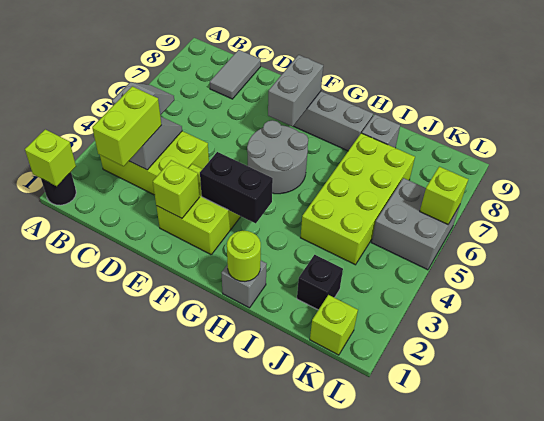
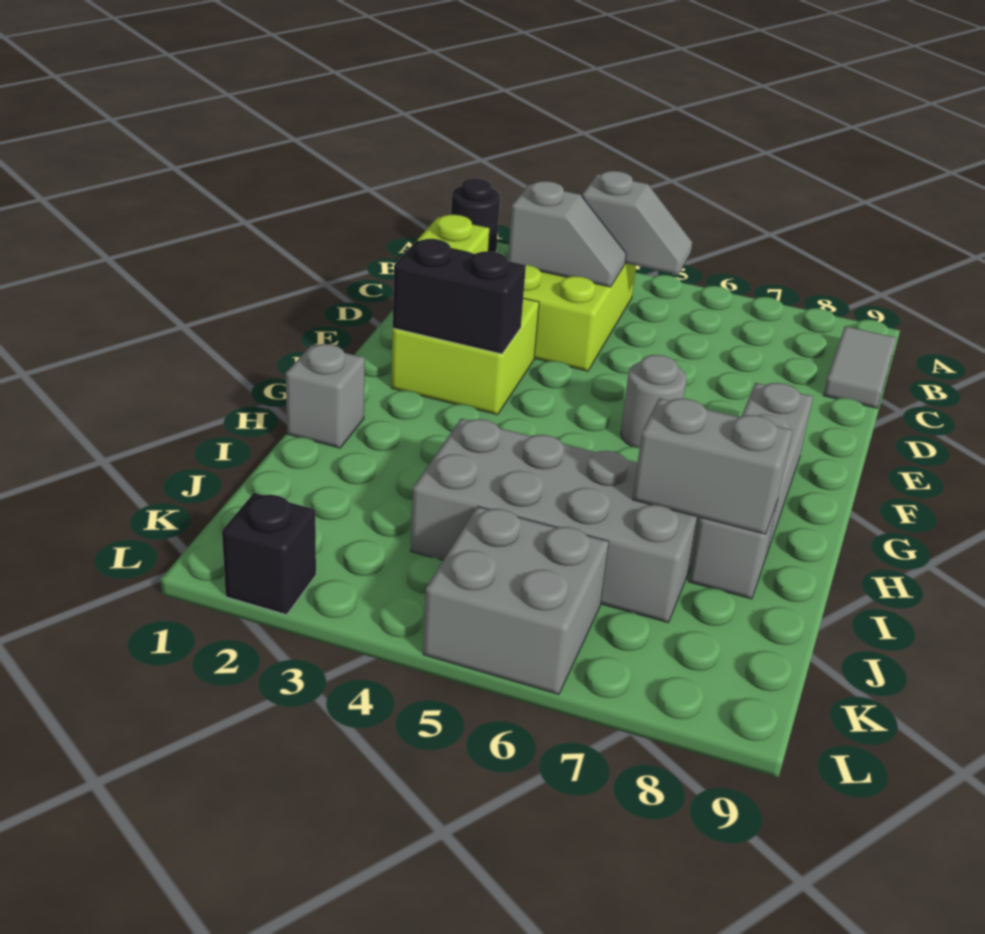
lime brick A1 level 2 -> none
lime brick C2:C3 level 3 -> none
grey tile C8:C9 level 1 -> grey tile B9:C9 level 1
black brick F3:G3 level 2 -> black brick F2:F3 level 2
grey round brick F5:G6 level 1 -> grey round brick F6 level 1
grey brick F7:F8 level 2 -> grey brick I7:I8 level 2
lime round brick H1 level 2 -> none
lime brick I4:J7 level 1 -> grey brick I4:J7 level 1
black brick J2 level 1 -> black brick L2 level 1
lime brick K1 level 1 -> none
lime brick L6 level 2 -> none

